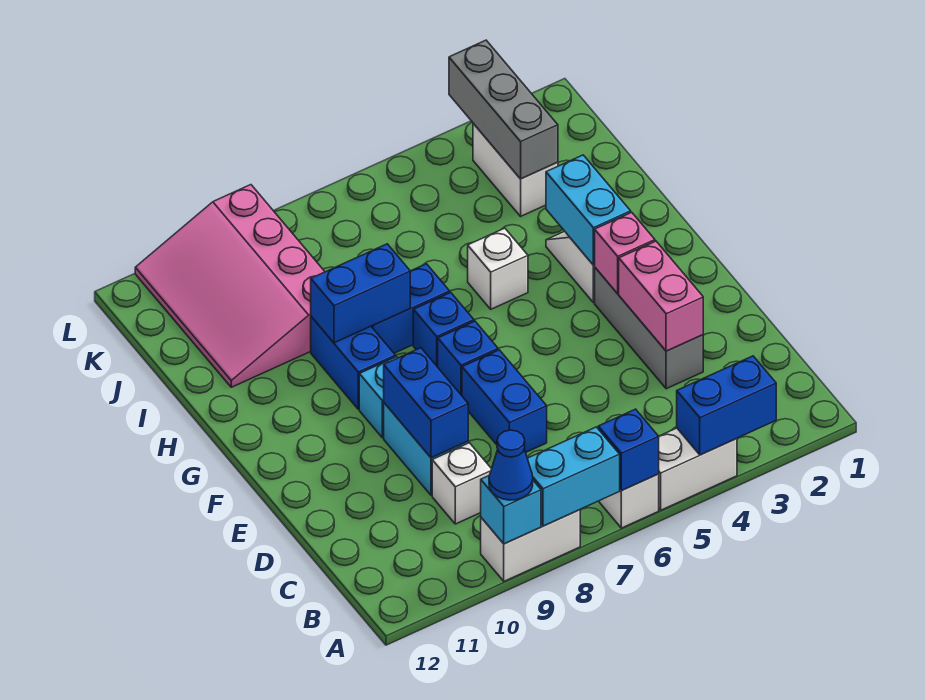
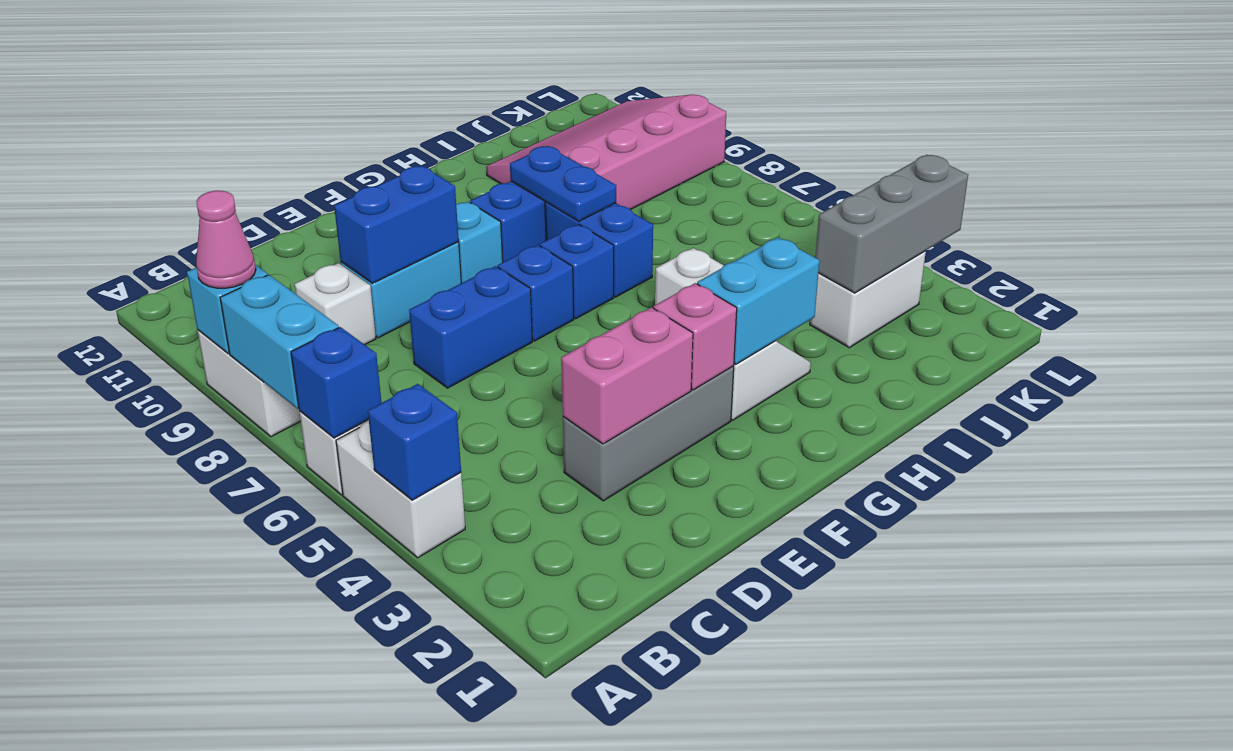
blue brick A3:A4 level 2 -> blue brick A4 level 2
blue cone A9 level 3 -> pink cone A9 level 3
blue brick H8:H9 level 2 -> blue plate H8:H9 level 2

